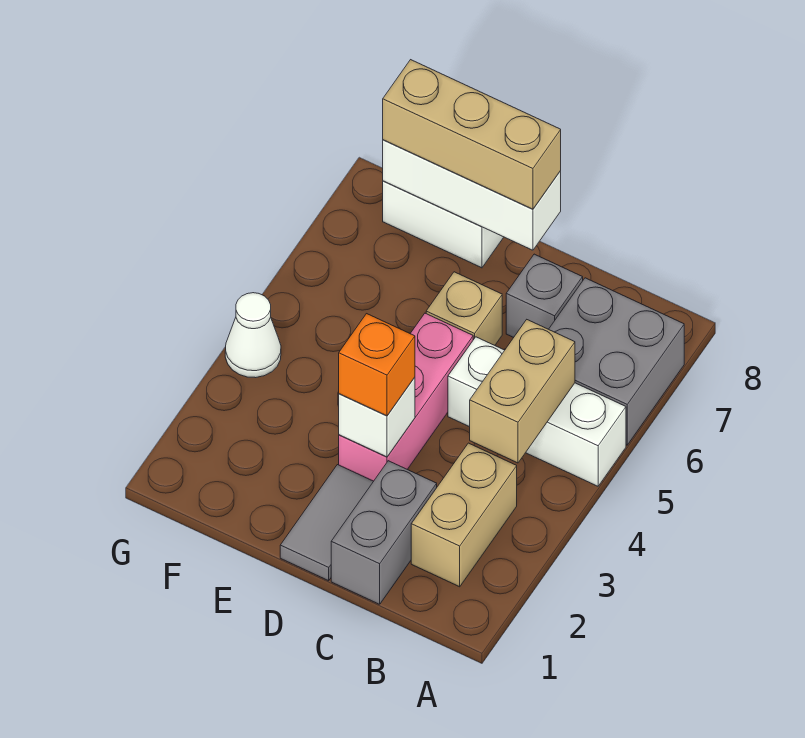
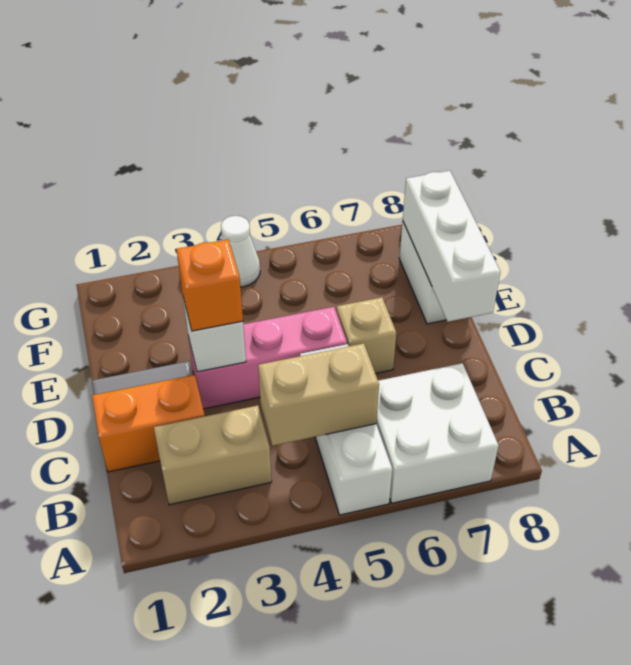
grey brick A6:B7 level 1 -> white brick A6:B7 level 1
grey brick C1:C2 level 1 -> orange brick C1:C2 level 1
grey brick C7 level 1 -> none
tan brick D8:F8 level 3 -> none

